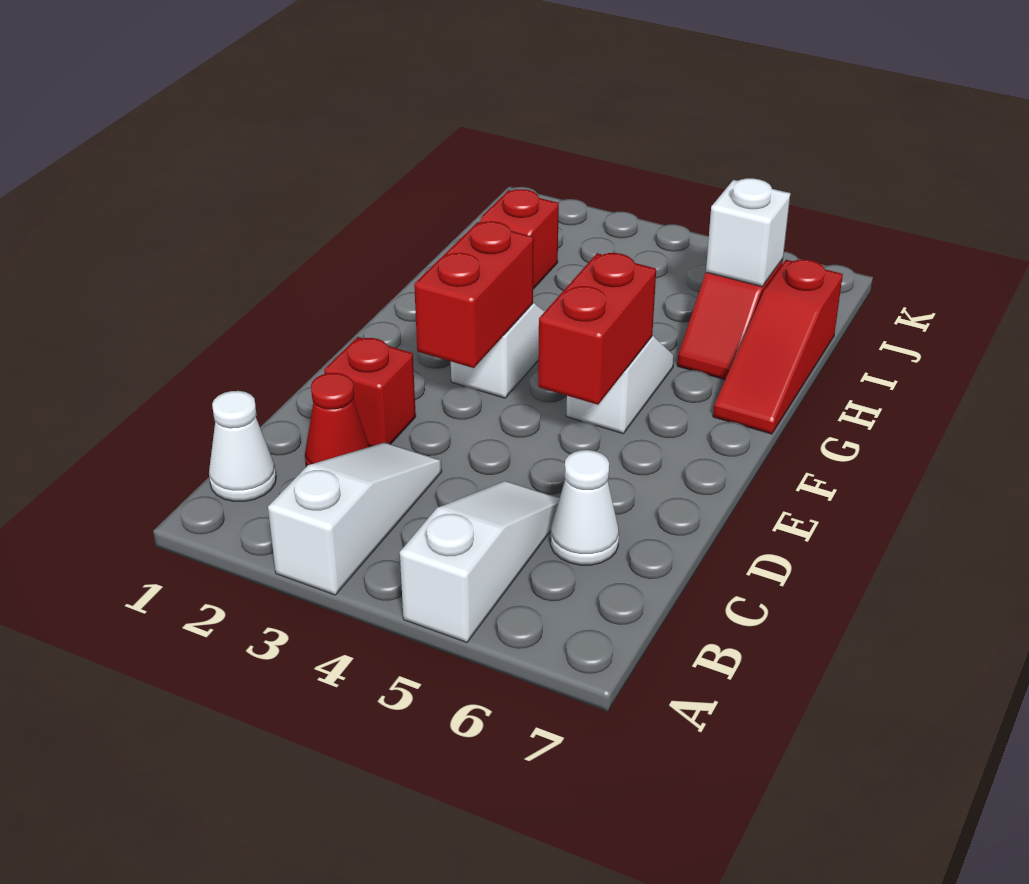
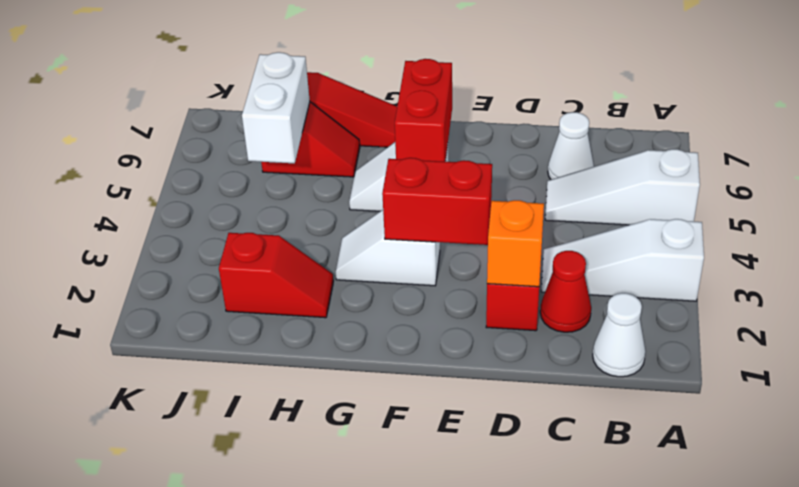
none -> orange brick D2 level 2
red brick E5:F5 level 2 -> red brick F5:F6 level 2
white brick I6 level 2 -> white brick I5:I6 level 2

